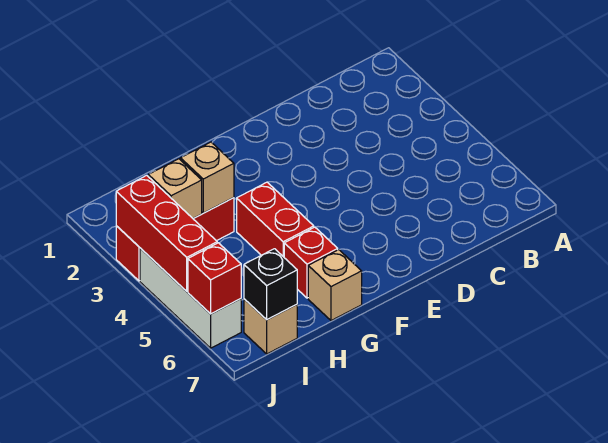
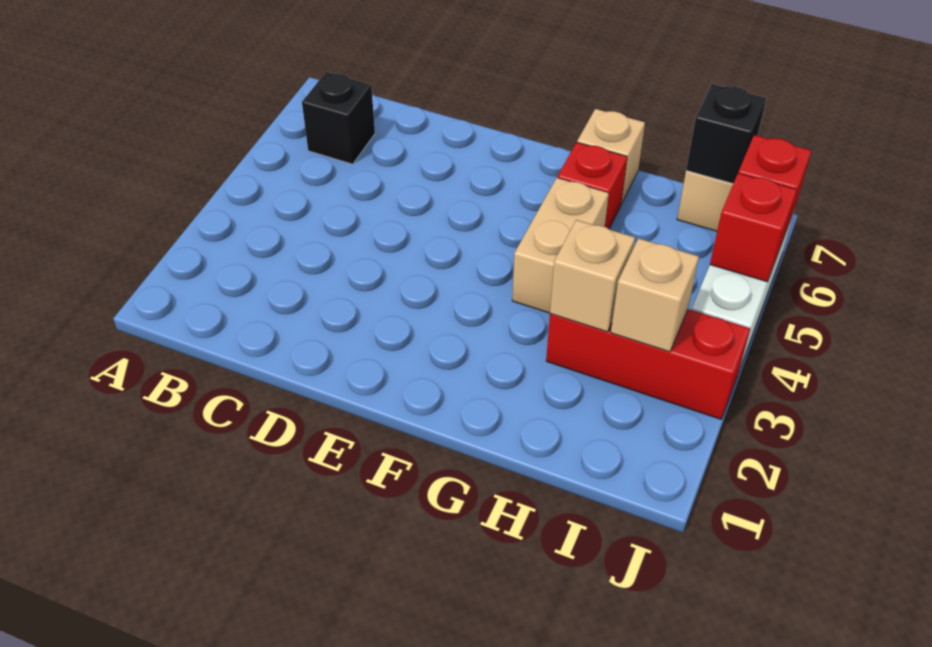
none -> black brick B6 level 1
red brick G4:G5 level 1 -> tan brick G4:G5 level 1
red brick J3:J5 level 2 -> red brick J5 level 2

